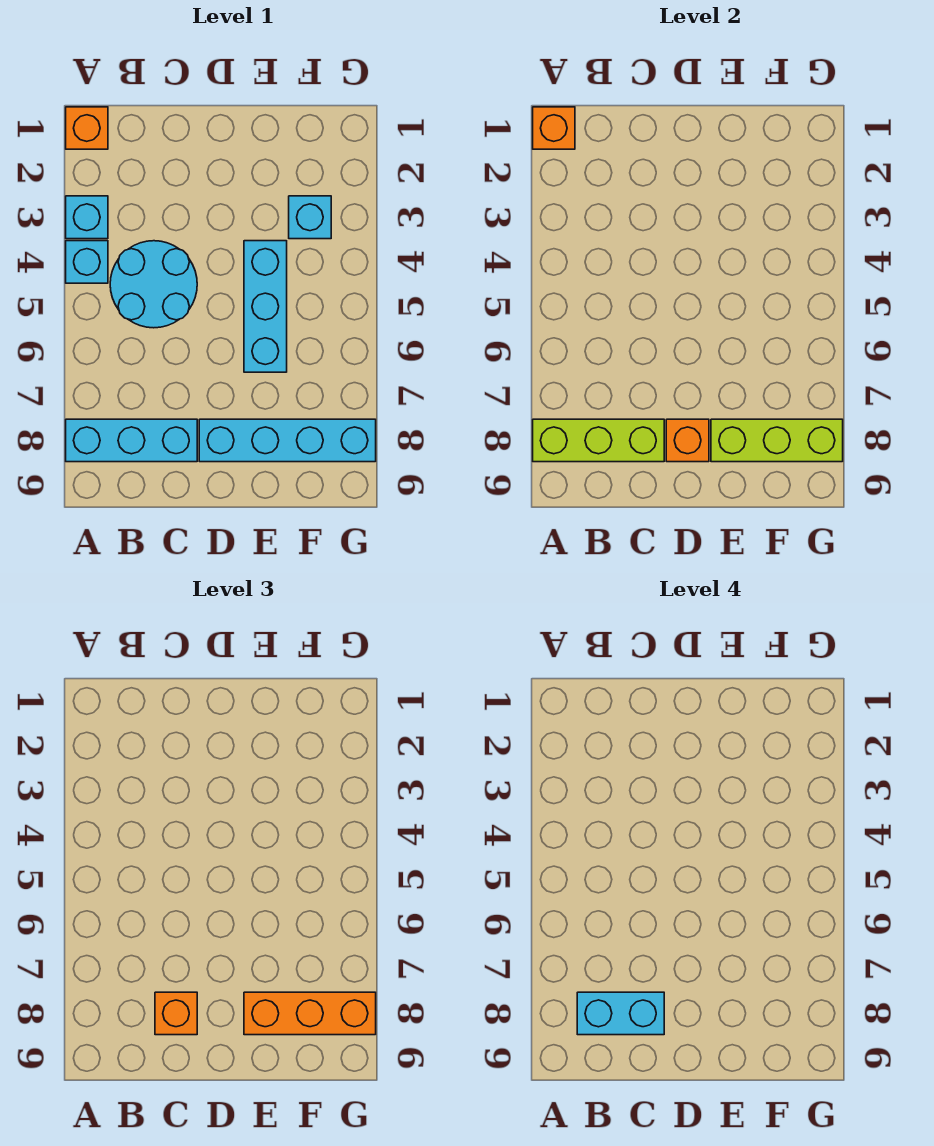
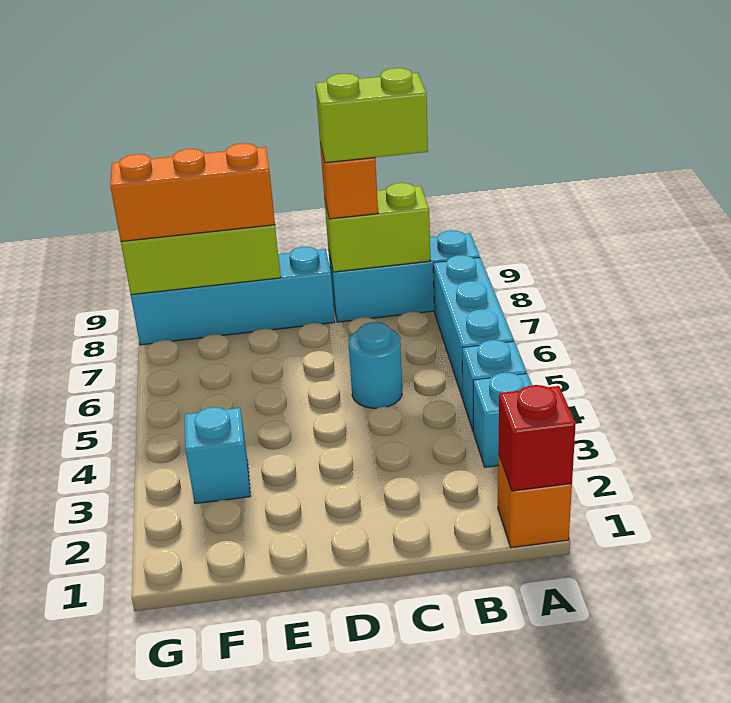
orange brick A1 level 2 -> red brick A1 level 2
lime brick A8:C8 level 2 -> lime brick B8:C8 level 2
cyan round brick B4:C5 level 1 -> cyan round brick C5 level 1
cyan brick B8:C8 level 4 -> lime brick B8:C8 level 4
orange brick D8 level 2 -> none
cyan brick E4:E6 level 1 -> cyan brick A5:A7 level 1

